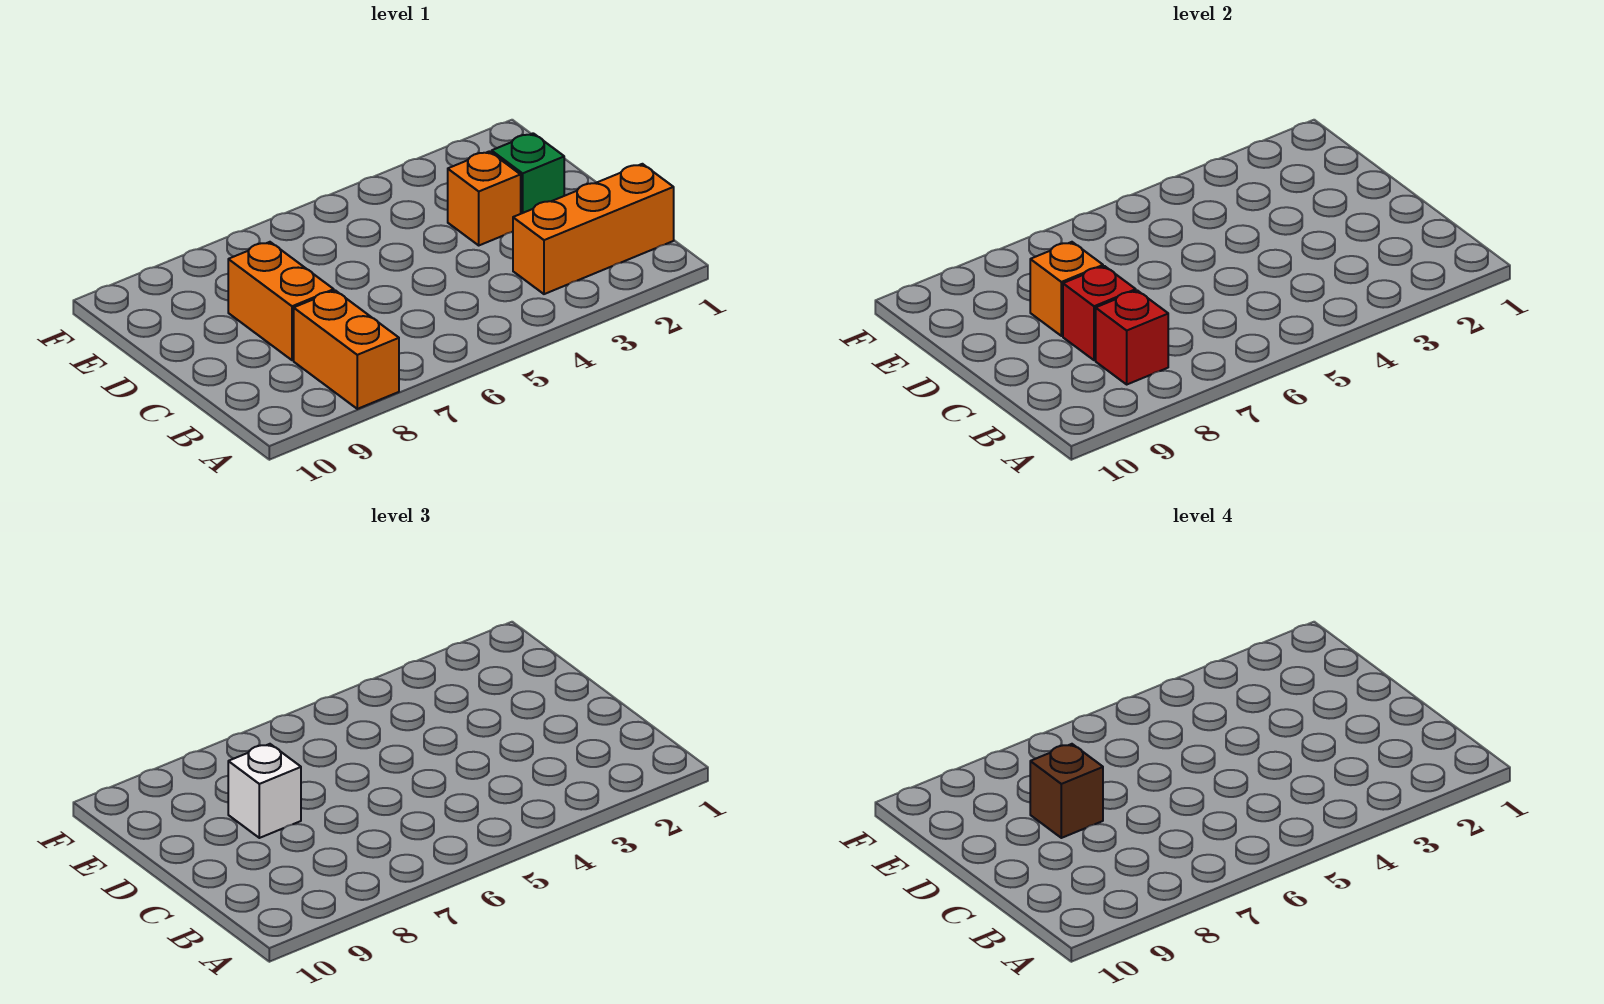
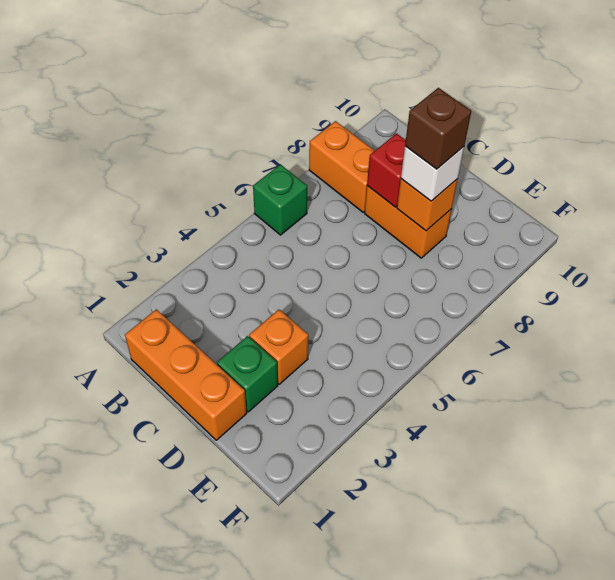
none -> green brick A6 level 1
orange brick B1:B3 level 1 -> orange brick B1:D1 level 1
red brick B8 level 2 -> none

